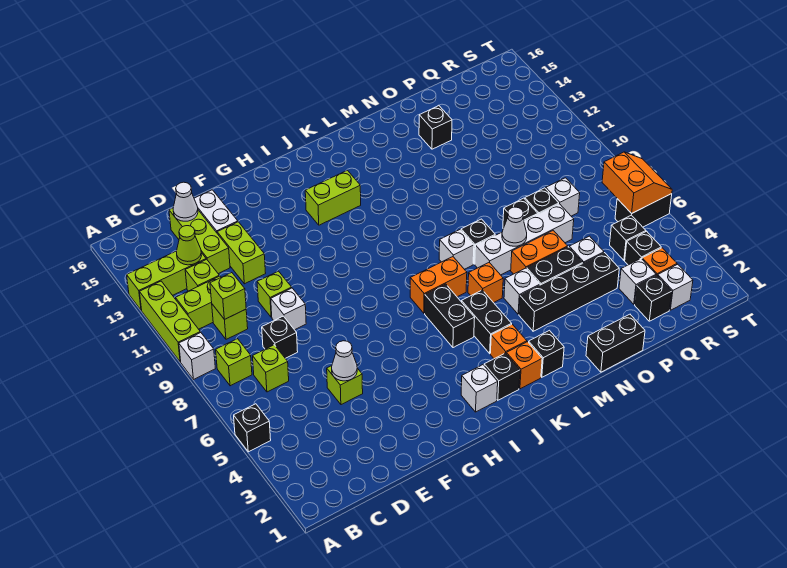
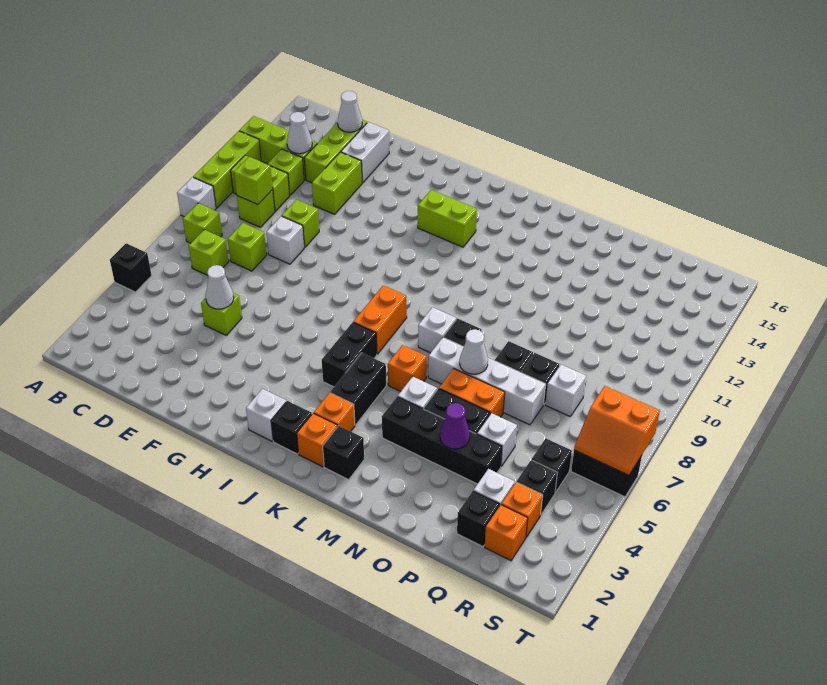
lime cone C13 level 2 -> white cone C13 level 2
black brick D8 level 1 -> lime brick D8 level 1
orange brick J7:K7 level 1 -> orange brick J7:J8 level 1
black brick N1:O1 level 1 -> none
none -> purple cone O4 level 2
black brick O14 level 1 -> none
white brick R2 level 1 -> orange brick R2 level 1
orange slope S6:T7 level 2 top S -> orange slope S6:T7 level 2 top 7

